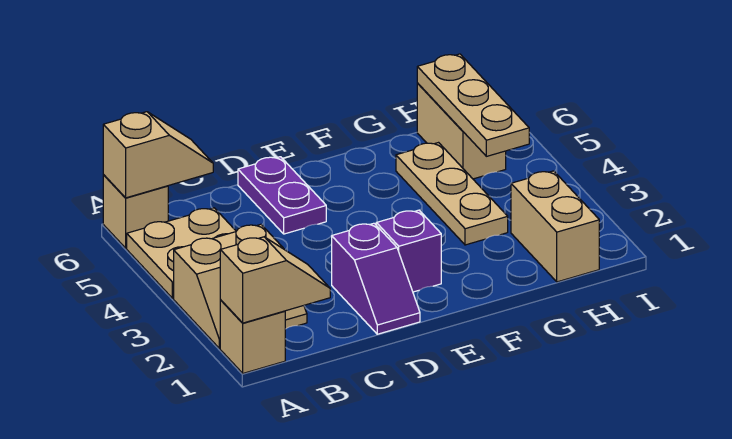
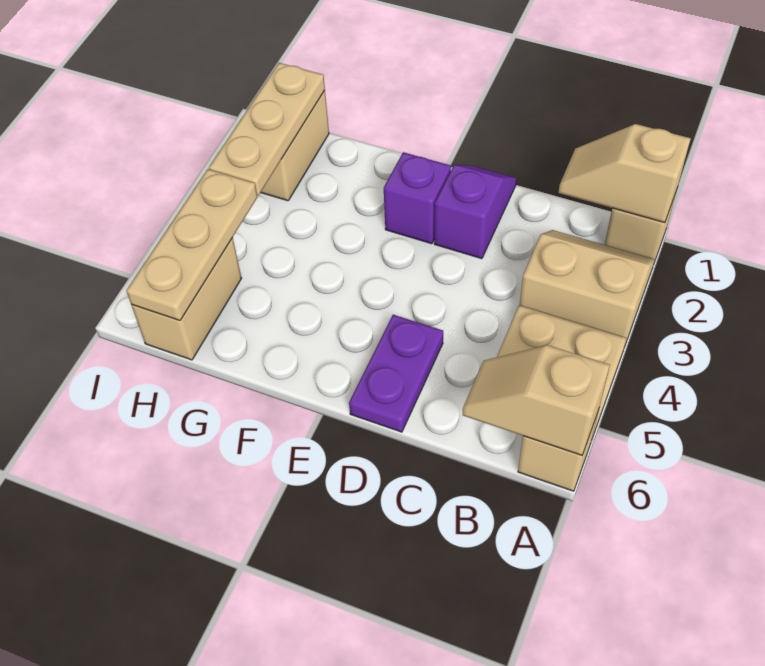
tan plate G3:G5 level 1 -> tan plate H1:H3 level 2

